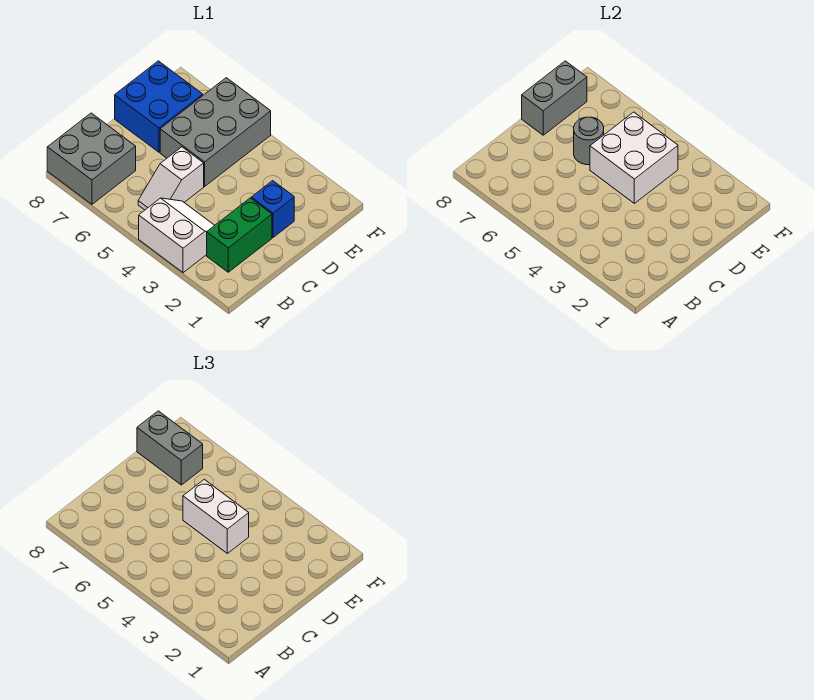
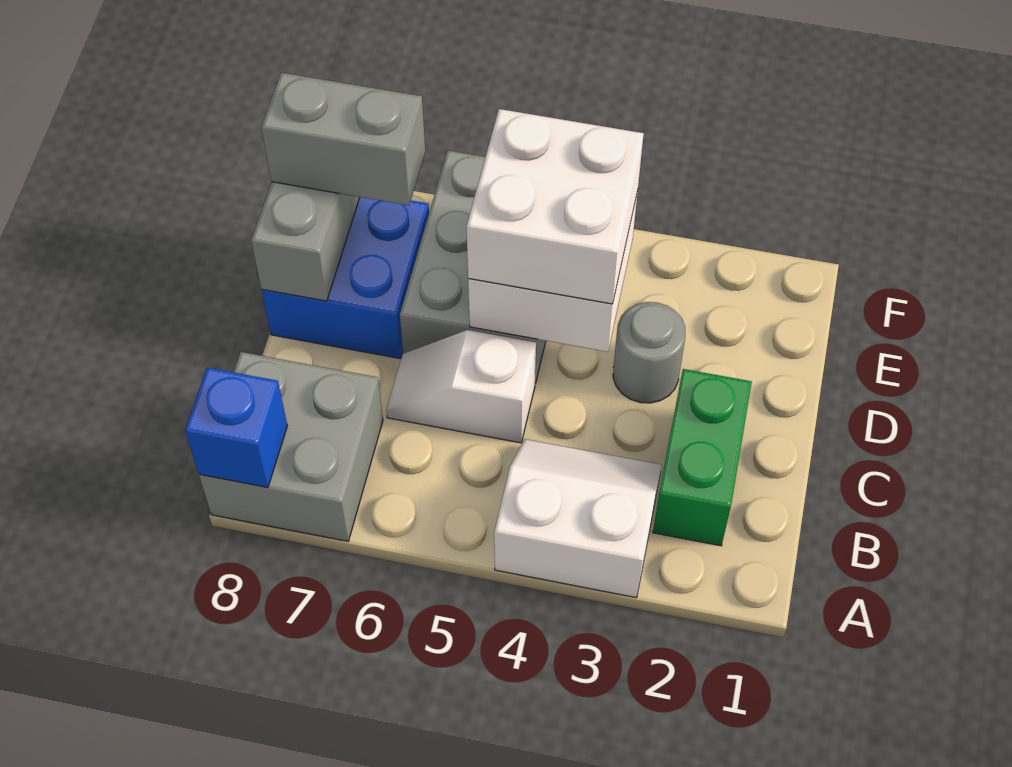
white slope B5:C5 level 1 top C -> white slope C5:C6 level 1 top 5
blue brick D2 level 1 -> blue brick A8 level 2
white brick D4:D5 level 3 -> white brick D4:E5 level 3
grey round brick D6 level 2 -> grey round brick D3 level 1

